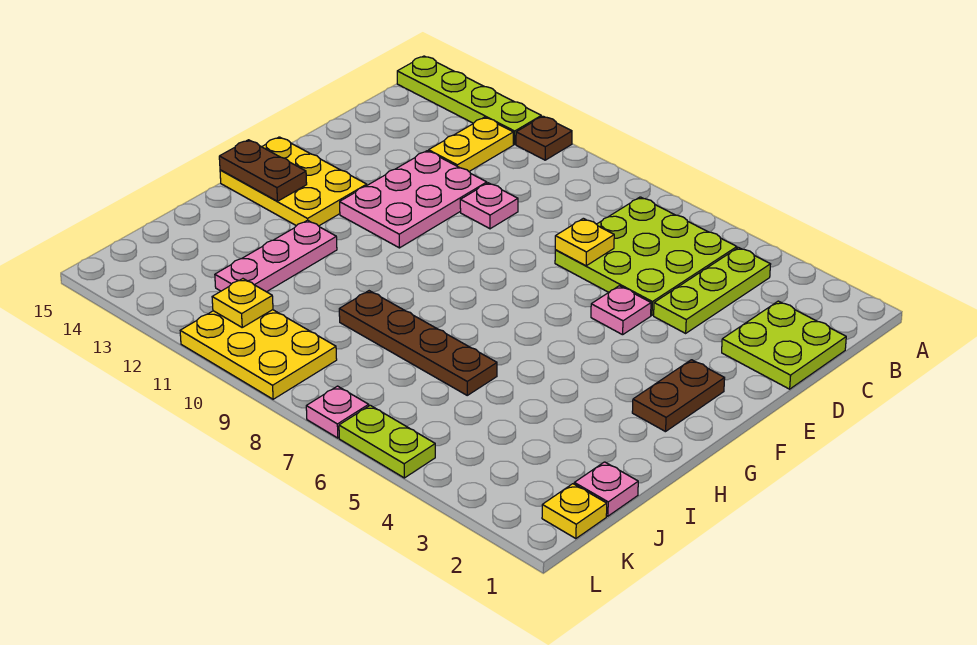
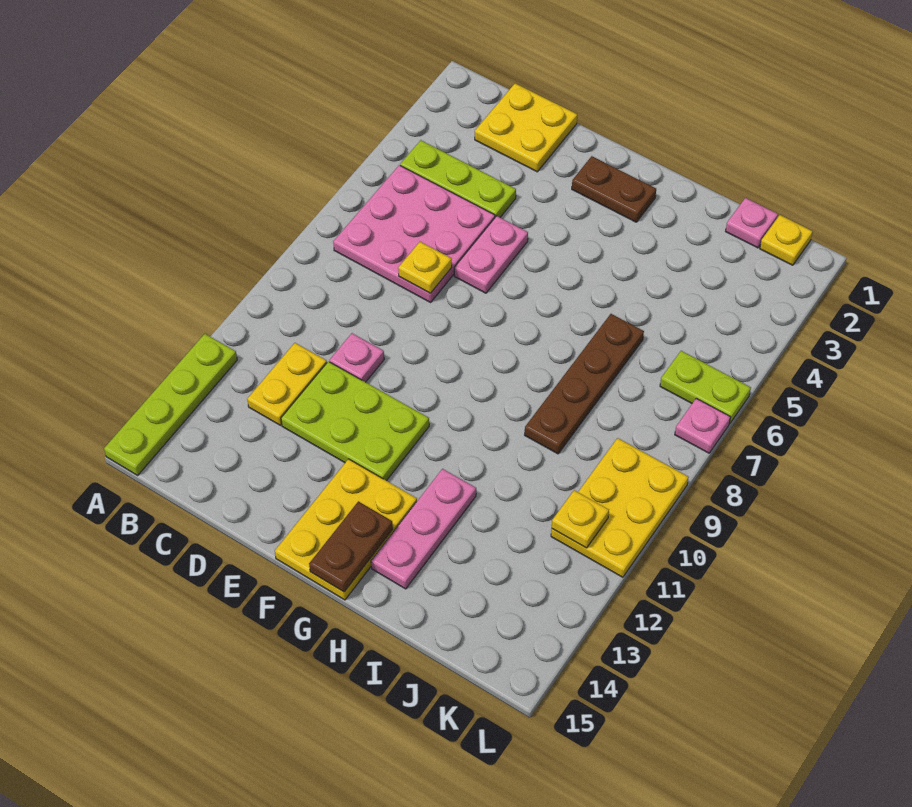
brown plate A11 level 1 -> none
lime plate B5:D7 level 1 -> pink plate B5:D7 level 1
yellow plate B12:C12 level 1 -> yellow plate C11:C12 level 1
lime plate C1:D2 level 1 -> yellow plate C1:D2 level 1
pink plate D11:F12 level 1 -> lime plate D11:F12 level 1
pink plate E5 level 1 -> pink plate E5:E6 level 1
pink plate H12:J12 level 1 -> pink plate H12:H14 level 1
lime plate L5:L6 level 1 -> lime plate K6:L6 level 1

